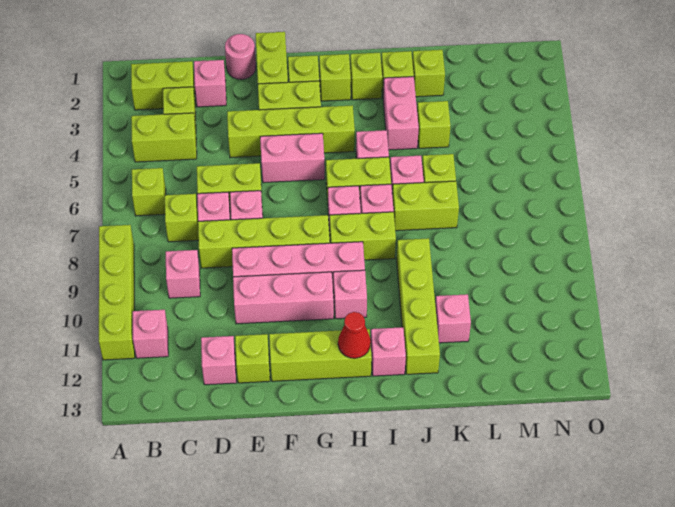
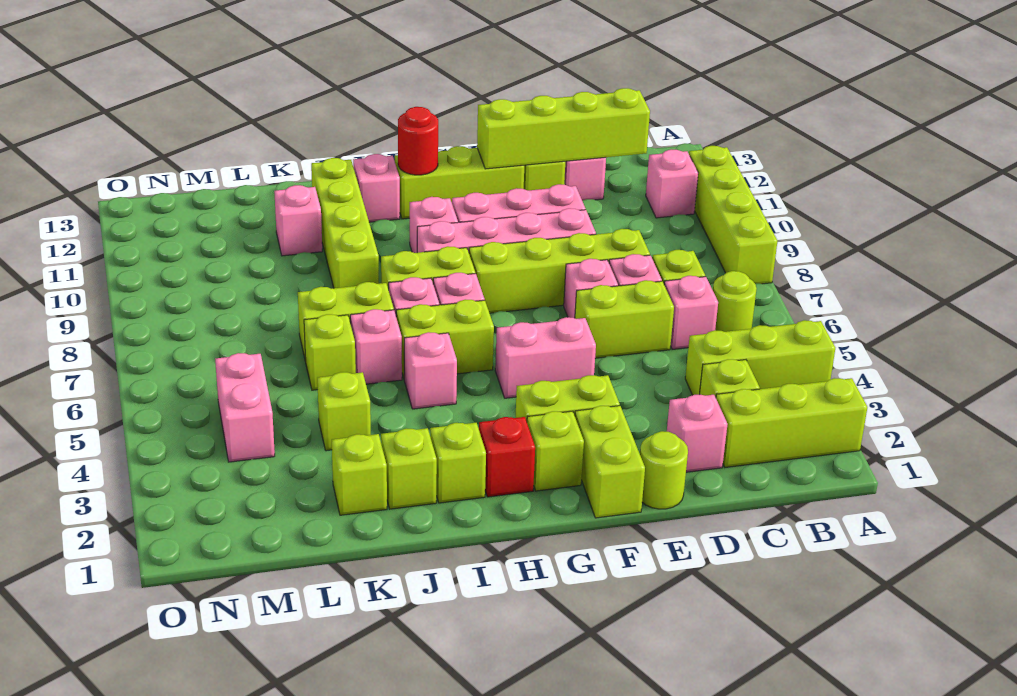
lime brick B2:C2 level 1 -> lime brick A2:C2 level 1
lime brick B4:C4 level 1 -> lime brick A4:C4 level 1
lime brick B6 level 1 -> lime round brick B6 level 1
pink brick C9 level 1 -> pink brick C6 level 1
pink round brick E1 level 1 -> lime round brick E1 level 1
lime brick E4:H4 level 1 -> lime brick C12:F12 level 2
lime brick H2 level 1 -> red brick H2 level 1
red cone H12 level 2 -> red round brick H12 level 2
pink brick J3:J4 level 1 -> pink brick M4:M5 level 1

